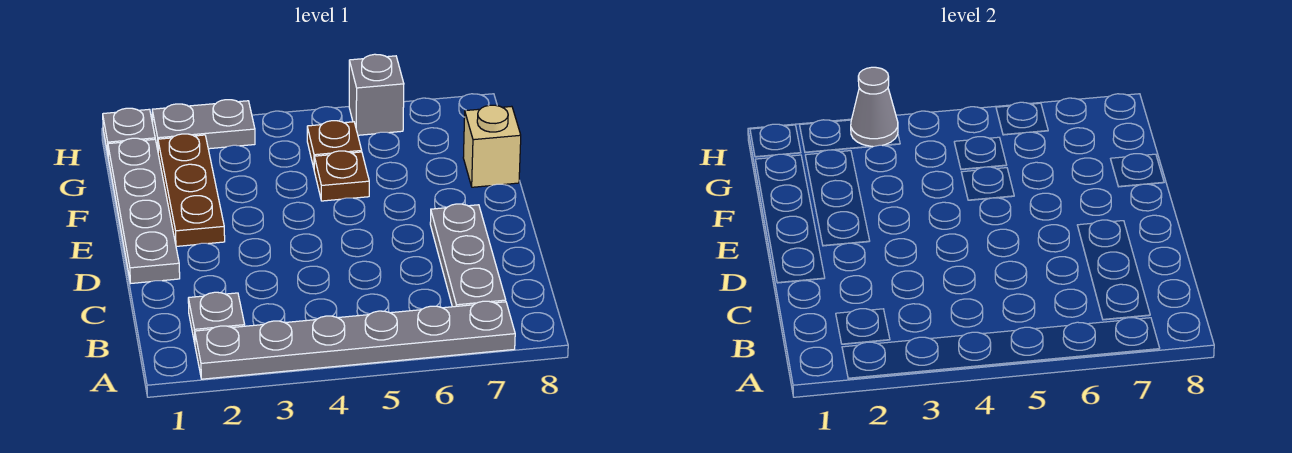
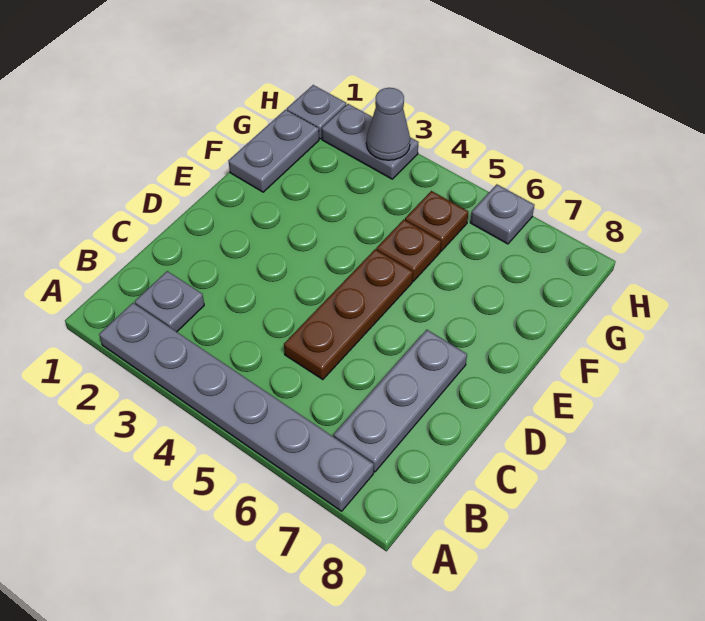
grey plate D1:G1 level 1 -> grey plate F1:G1 level 1
brown plate E2:G2 level 1 -> brown plate C5:E5 level 1
tan brick F8 level 1 -> none
grey brick H6 level 1 -> grey plate H6 level 1

